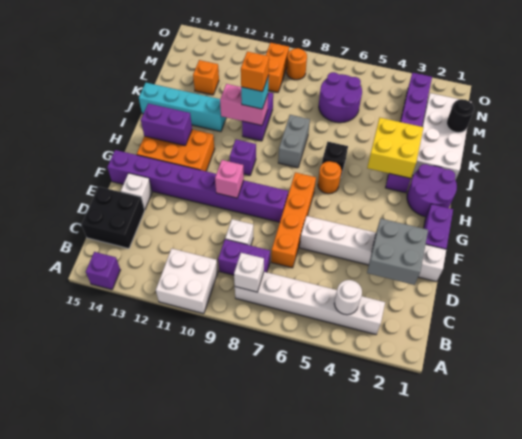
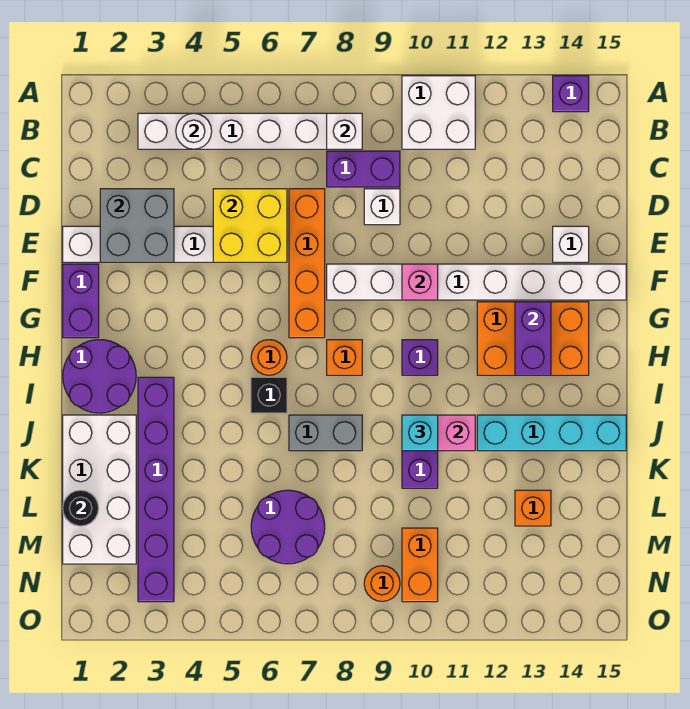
black brick C14:D15 level 1 -> none
purple brick F8:F15 level 1 -> white brick F8:F15 level 1
purple brick H13:H14 level 2 -> purple brick G13:H13 level 2
yellow brick I3:J4 level 2 -> yellow brick D5:E6 level 2
grey brick I8:J8 level 1 -> grey brick J7:J8 level 1
orange brick J10 level 4 -> orange brick H8 level 1

